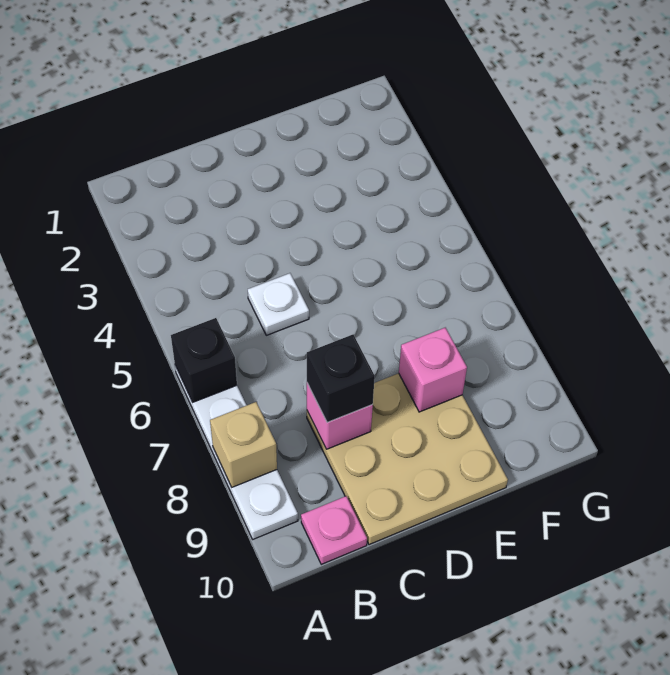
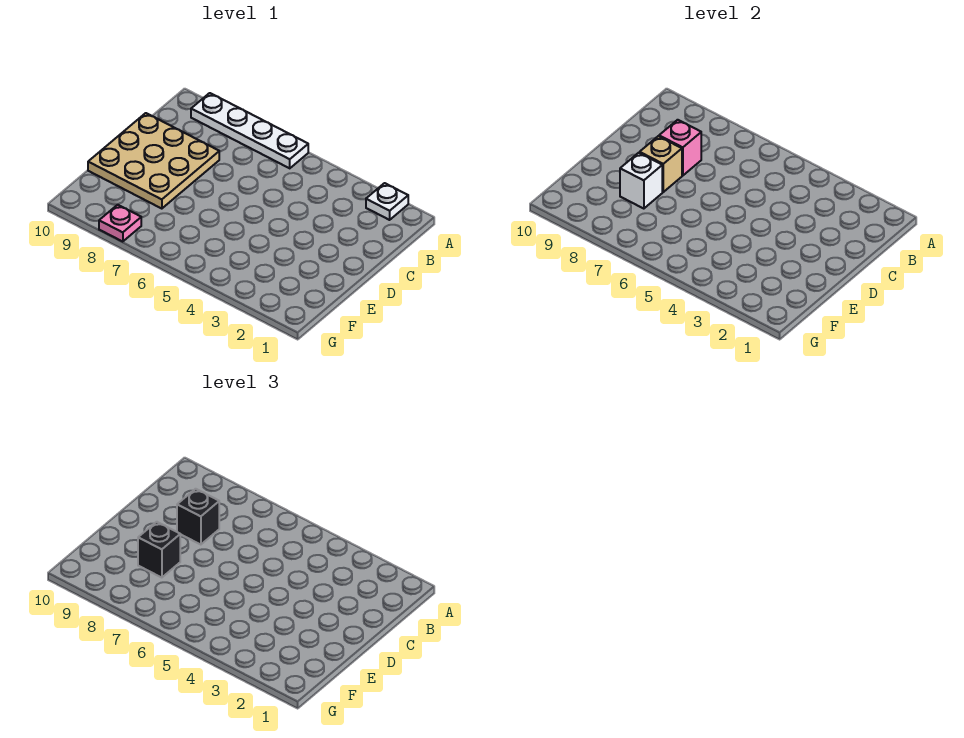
black brick A6 level 2 -> black brick E8 level 3
tan brick A8 level 2 -> tan brick D8 level 2
pink plate B10 level 1 -> pink plate G8 level 1
white plate C5 level 1 -> white plate A2 level 1
pink brick E8 level 2 -> white brick E8 level 2

